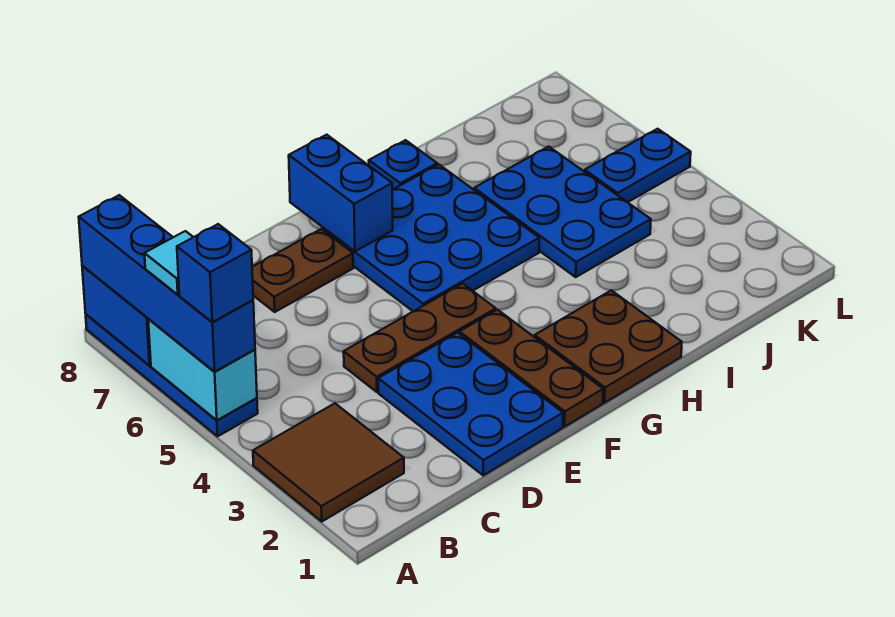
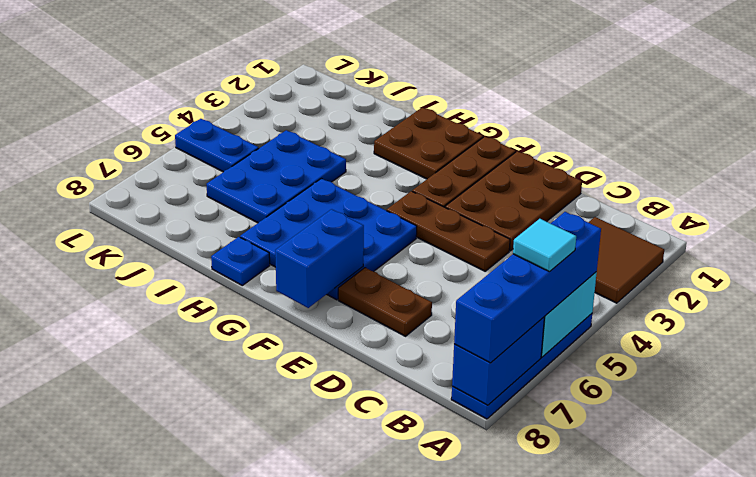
blue brick A5 level 4 -> none
blue plate D1:E3 level 1 -> brown plate D1:E3 level 1

